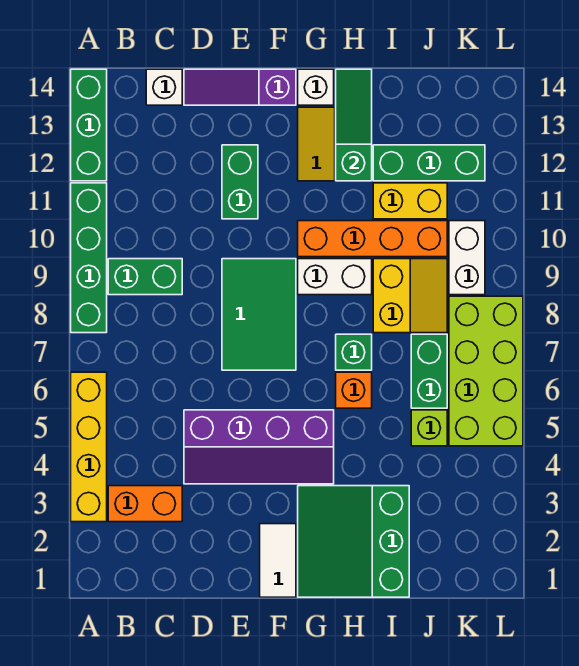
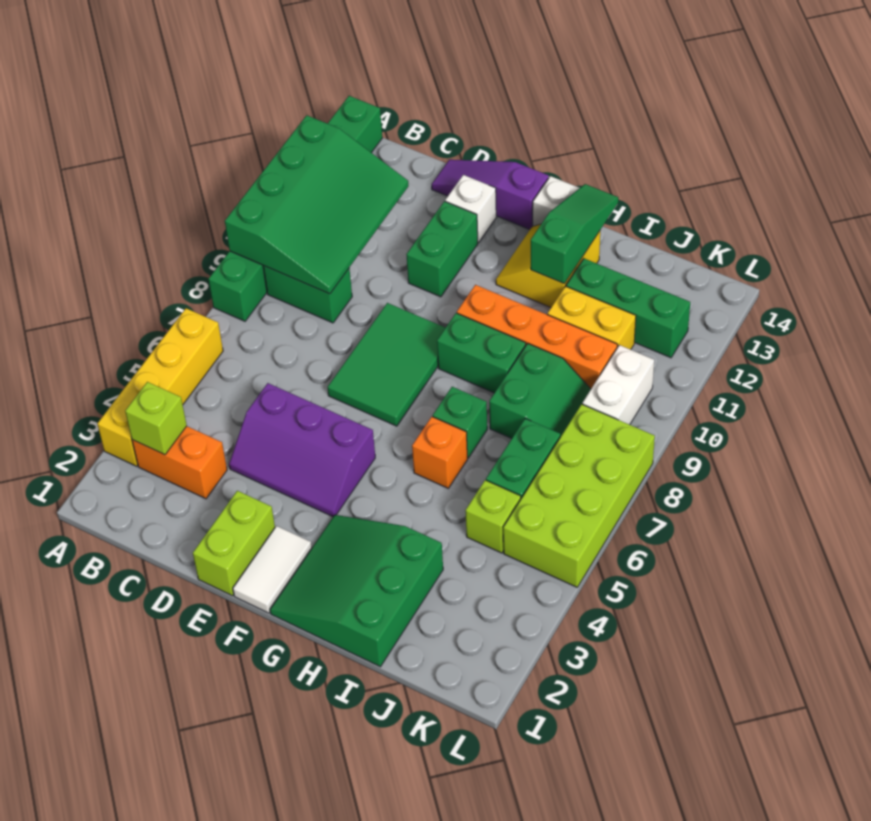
none -> green slope A9:C12 level 2 top A
none -> lime brick B3 level 2
white brick C14 level 1 -> white brick E13 level 1
purple slope D4:G5 level 1 top 5 -> purple slope D4:F5 level 1 top 5
none -> lime brick E1:E2 level 1
white brick G9:H9 level 1 -> green brick G9:H9 level 1
yellow slope I8:J9 level 1 top I -> green slope I8:J9 level 1 top I

